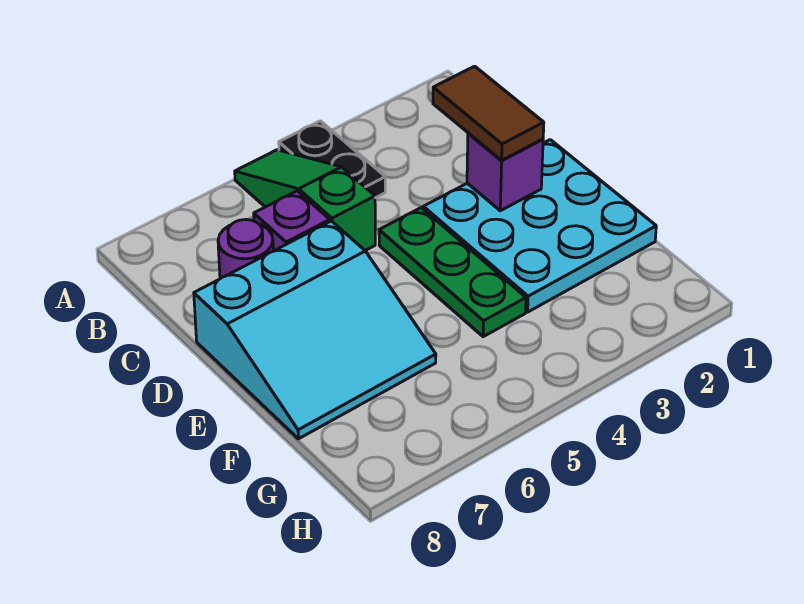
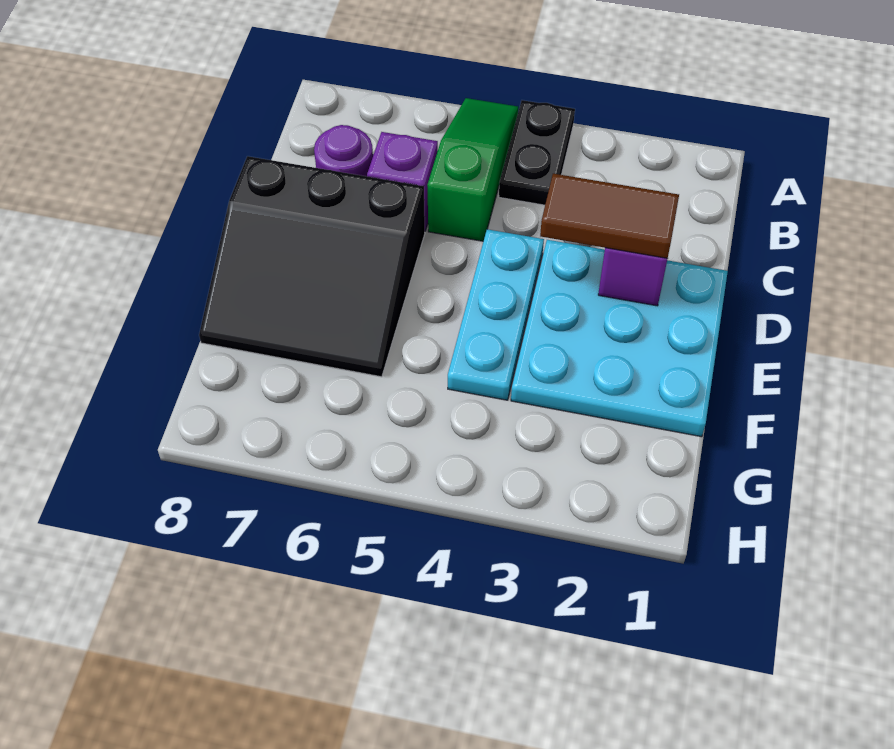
brown tile C2:D2 level 3 -> brown tile D2:D3 level 3
green plate D4:F4 level 1 -> cyan plate D4:F4 level 1
cyan slope D6:F8 level 1 top D -> black slope D6:F8 level 1 top D

